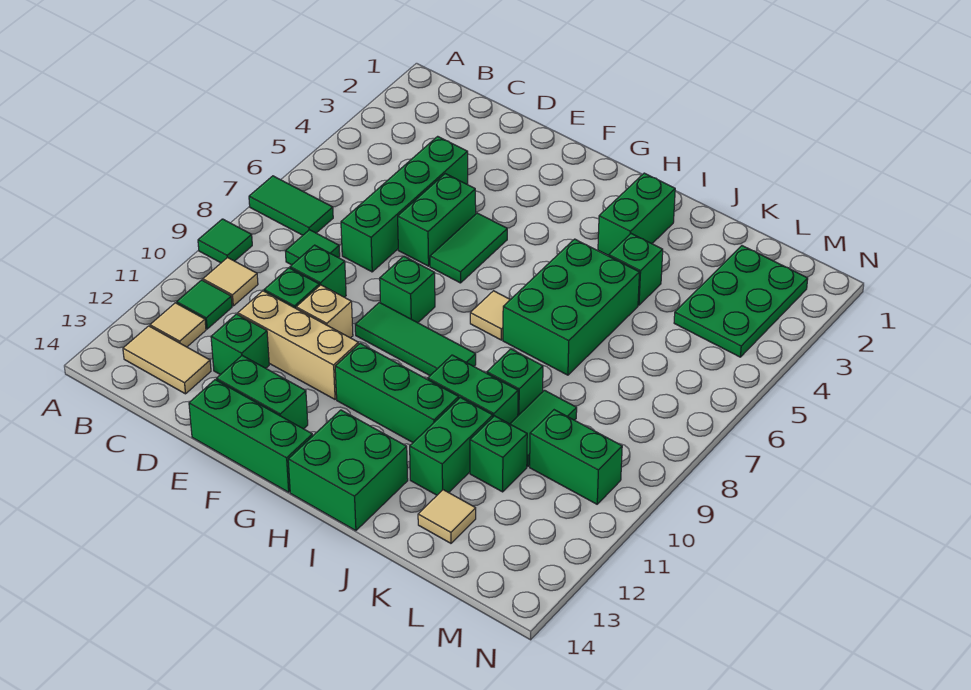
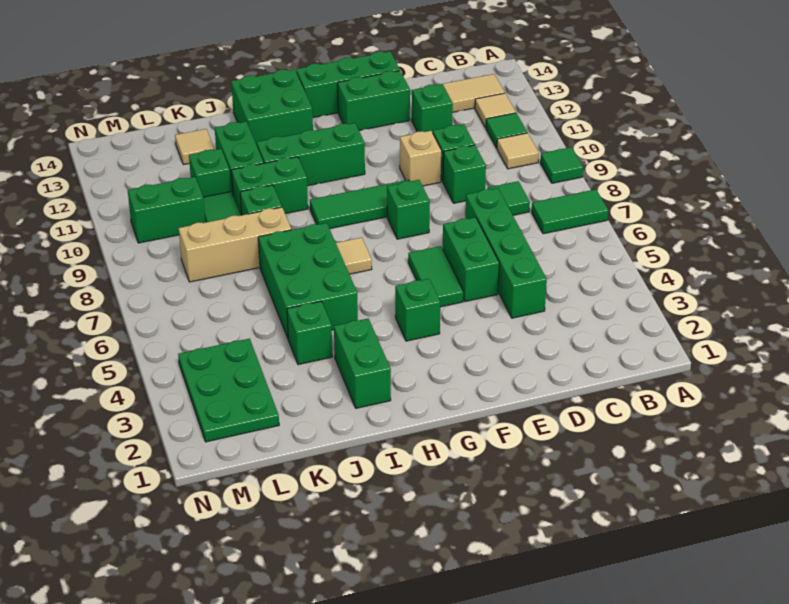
tan brick D11:F11 level 1 -> tan brick J8:L8 level 1
none -> green brick G4 level 1

